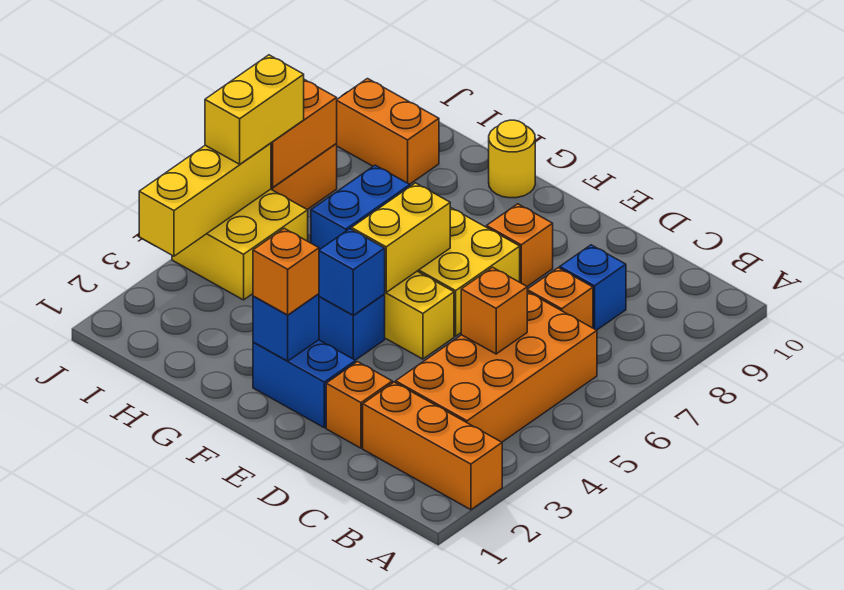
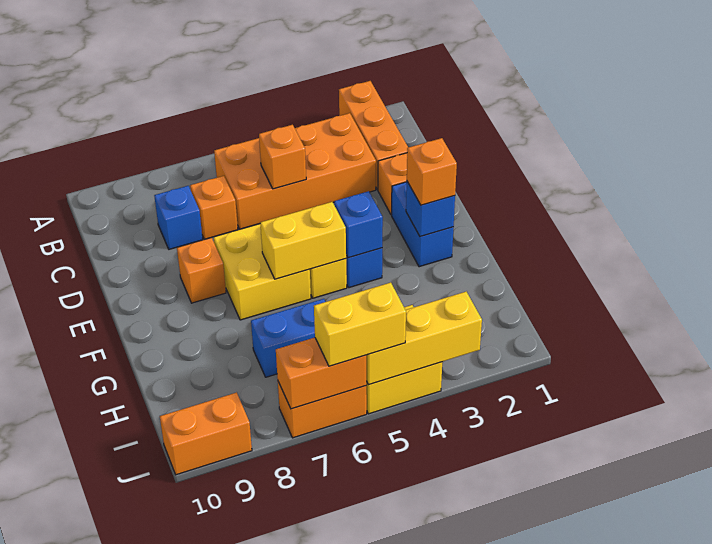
yellow round brick G10 level 1 -> none
orange brick I9:J9 level 1 -> orange brick J9:J10 level 1

